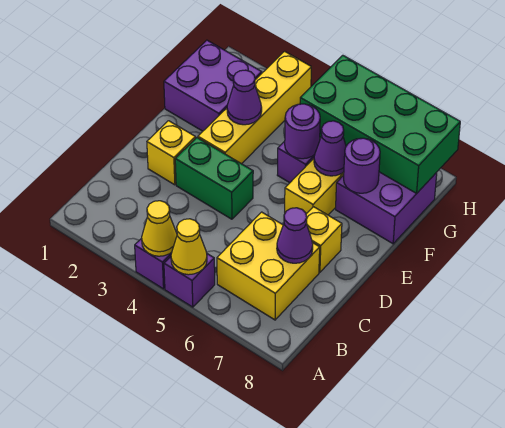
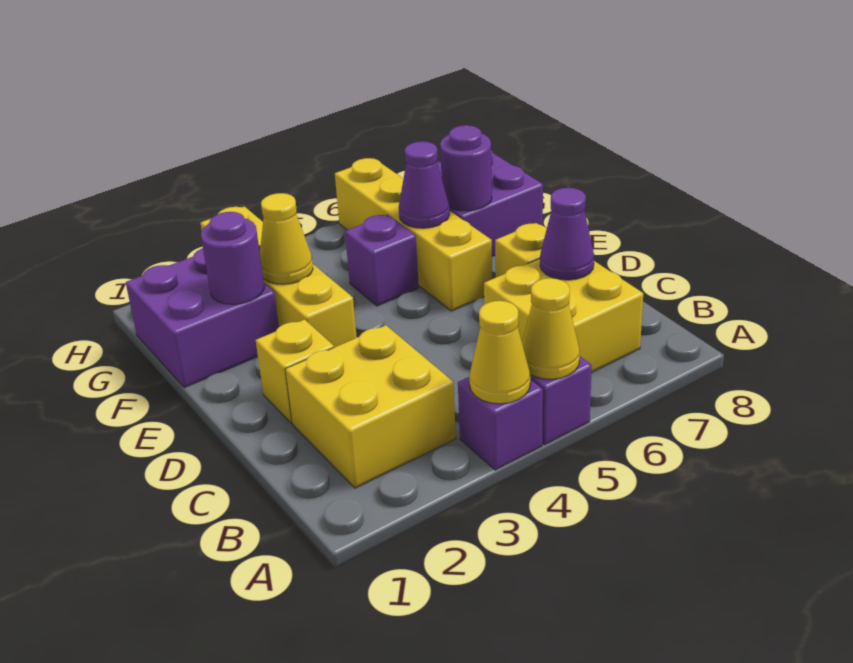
none -> yellow brick B2:C3 level 1
green brick D3:D4 level 1 -> none
purple cone F3 level 2 -> yellow cone F3 level 2
purple round brick F5 level 2 -> purple round brick F2 level 2
green brick G5:H8 level 2 -> none

